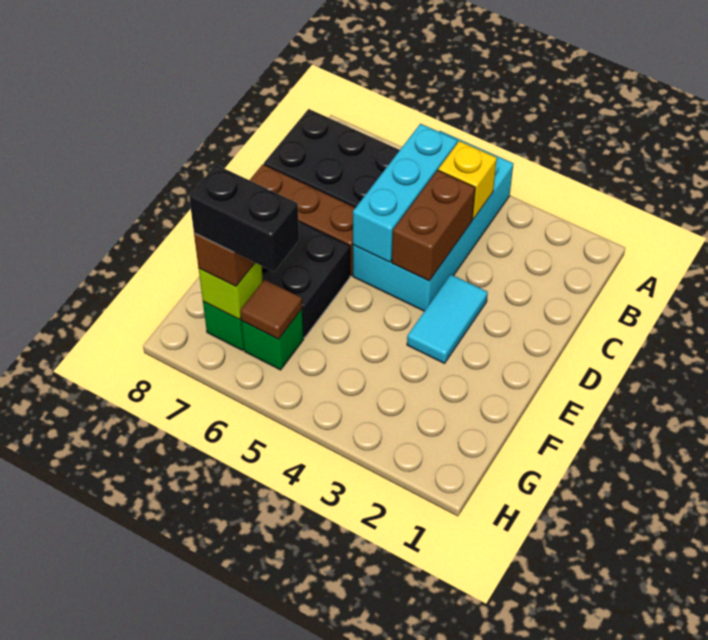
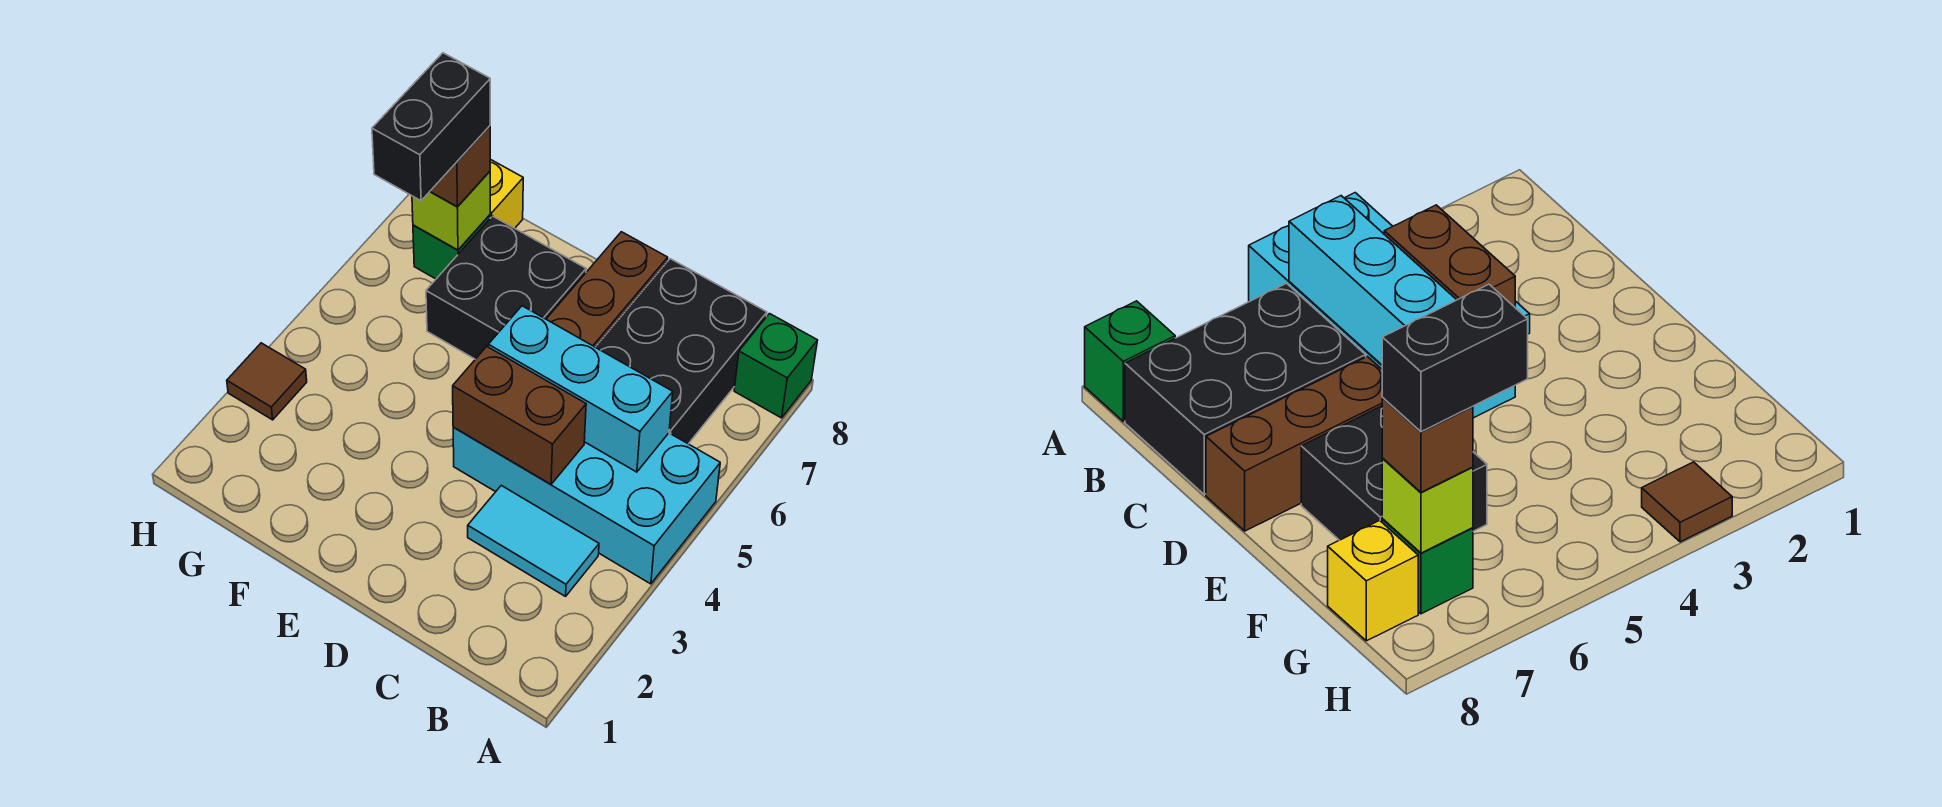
yellow brick B4 level 2 -> yellow brick G8 level 1
cyan tile D3:E3 level 1 -> cyan tile B3:C3 level 1
green brick G6 level 1 -> green brick A8 level 1
brown tile G6 level 2 -> brown tile H3 level 1

